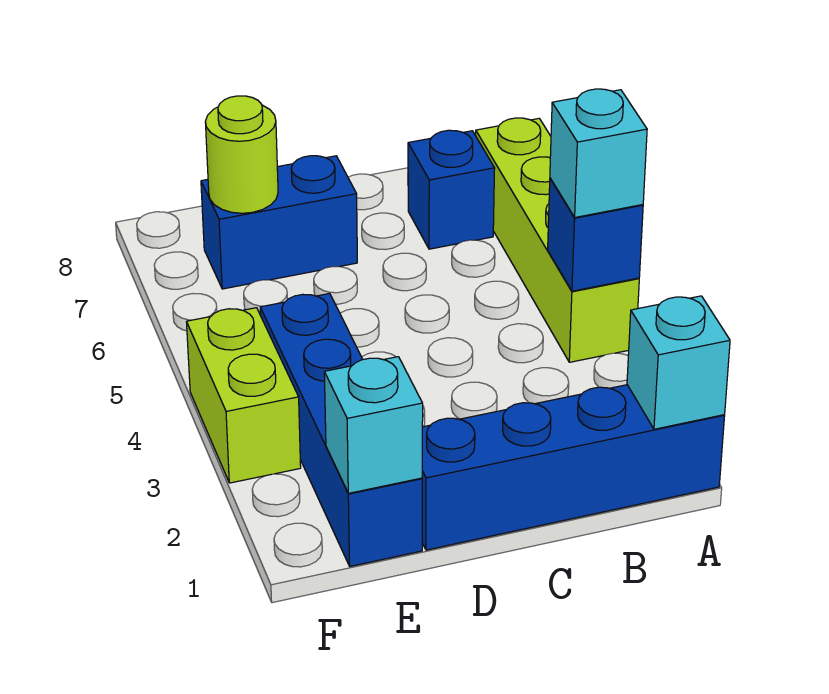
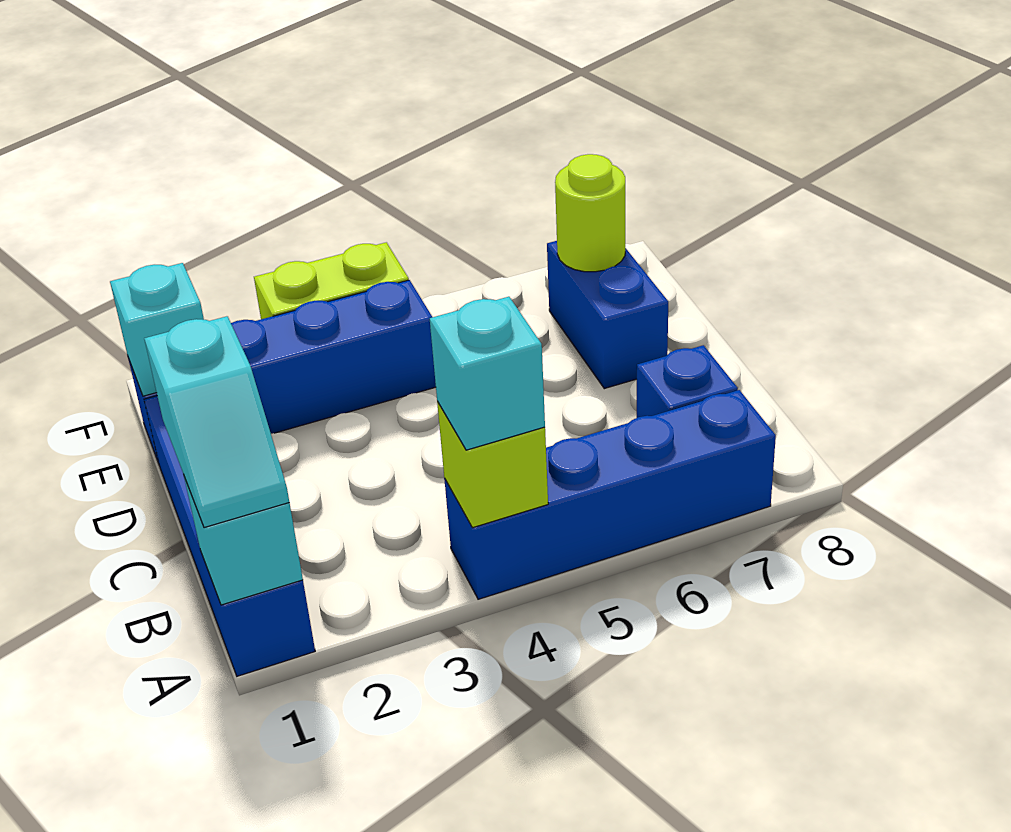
none -> cyan slope A1:B1 level 3 top B
lime brick A4:A7 level 1 -> blue brick A4:A7 level 1
blue brick A4 level 2 -> lime brick A4 level 2

